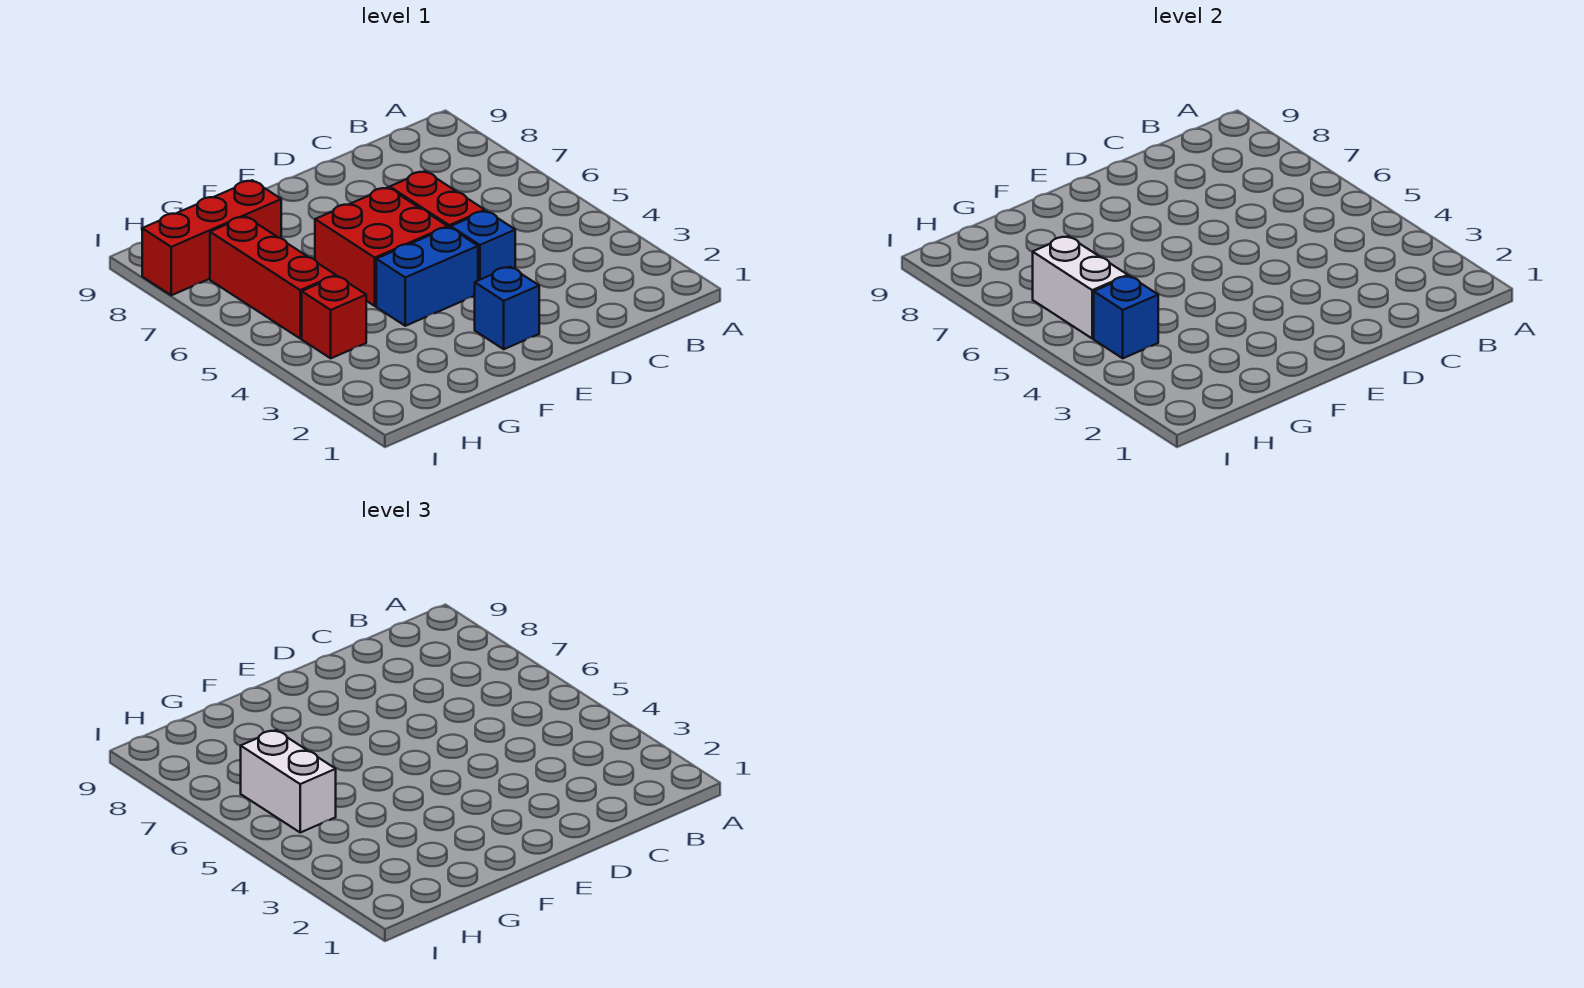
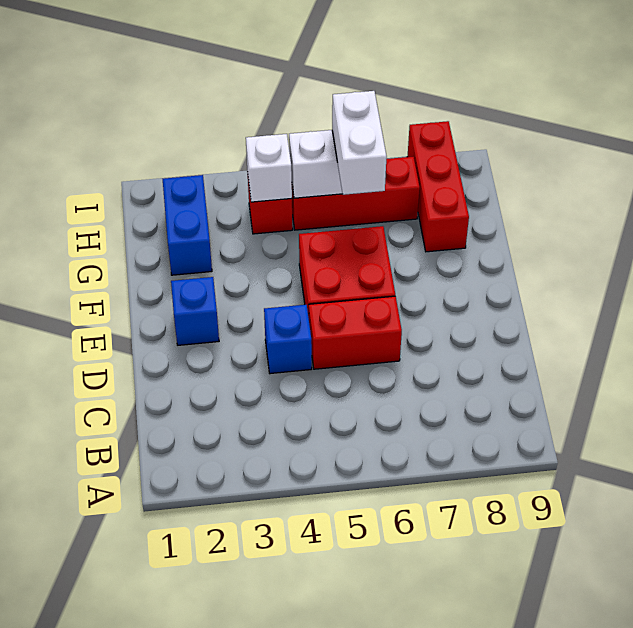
blue brick E4:F4 level 1 -> blue brick G2:H2 level 1
blue brick H4 level 2 -> white brick H4 level 2
white brick H5:H6 level 3 -> white brick G6:H6 level 3

